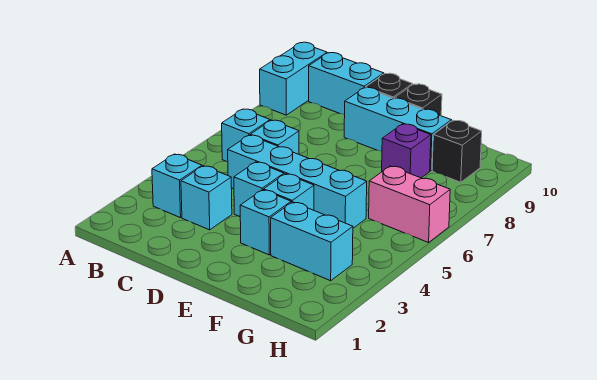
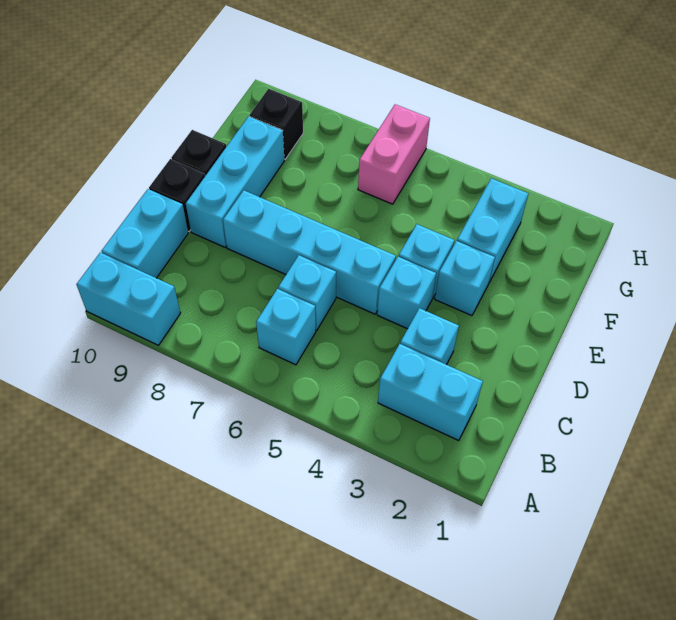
cyan brick B3 level 1 -> cyan brick B2:B3 level 1
cyan brick C5:F5 level 1 -> cyan brick D5:D8 level 1
purple brick F8 level 1 -> none

